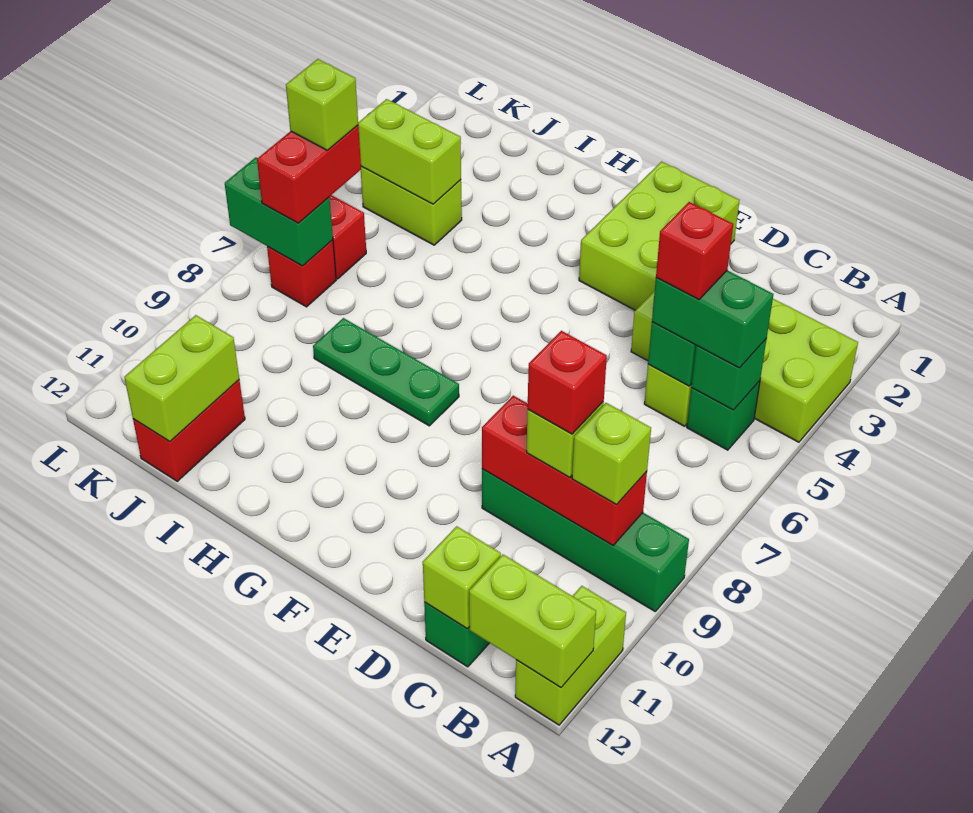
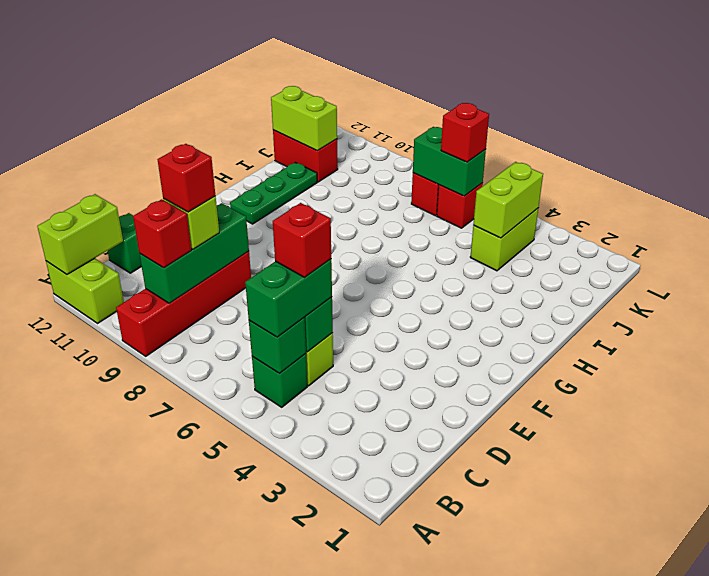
lime brick A3:D4 level 1 -> none
green brick A9:D9 level 1 -> red brick A9:D9 level 1
red brick B9:D9 level 2 -> green brick B9:D9 level 2
lime brick B9 level 3 -> red brick B9 level 3
lime brick C12 level 2 -> none
lime brick E1:F3 level 1 -> none
green plate G8:I8 level 1 -> green plate G11:I11 level 1
red brick K6:K7 level 3 -> red brick K6 level 3
lime brick K6 level 4 -> none
green brick K7:L7 level 2 -> green brick K6:K7 level 2

